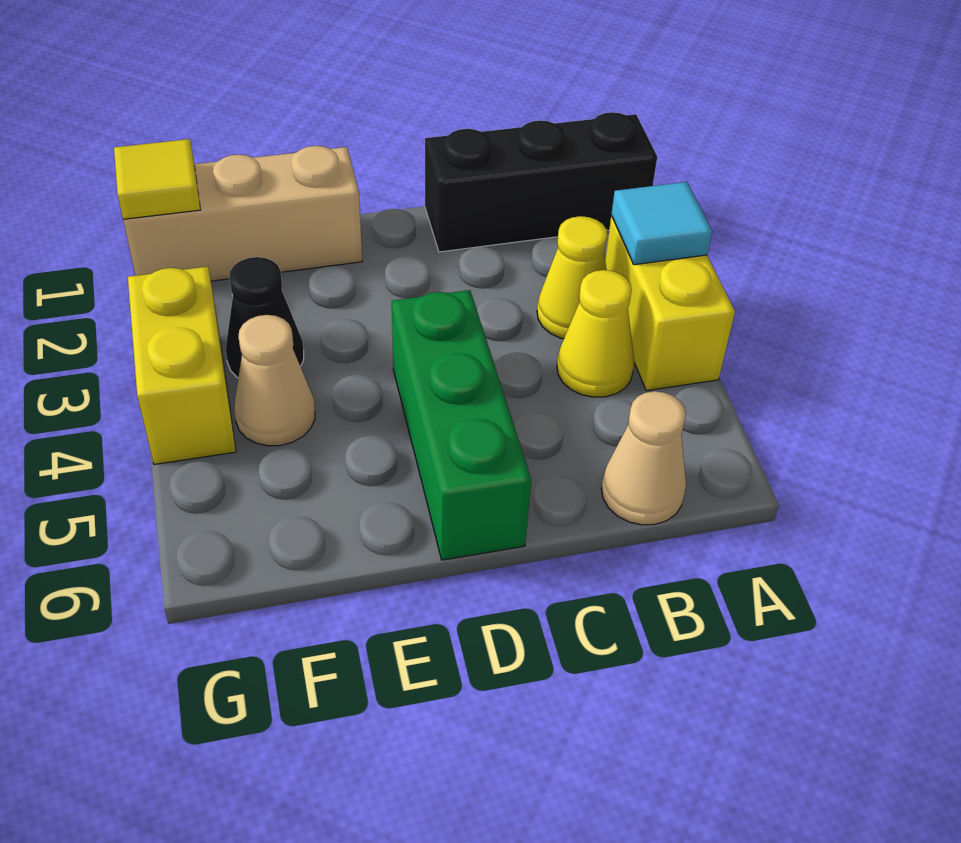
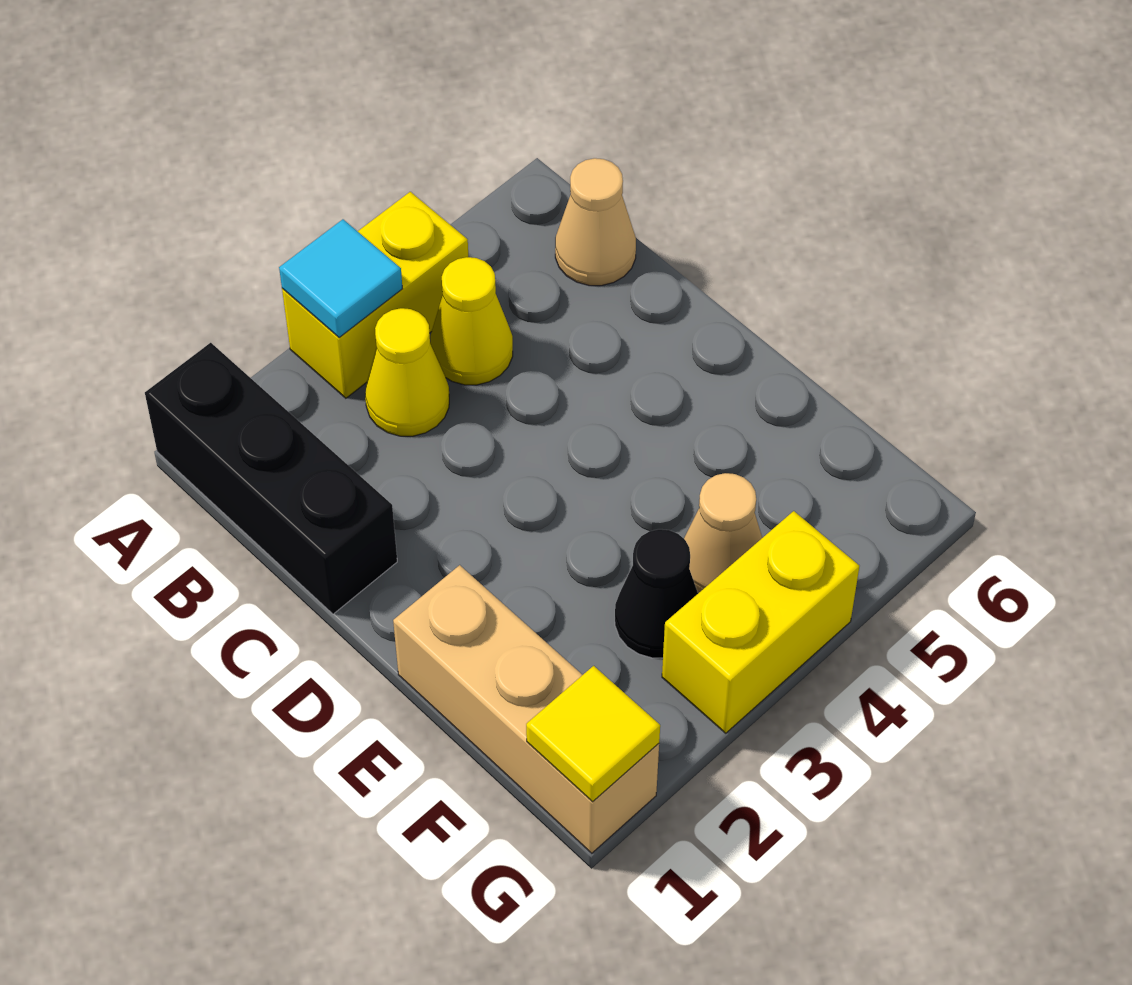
green brick D4:D6 level 1 -> none

